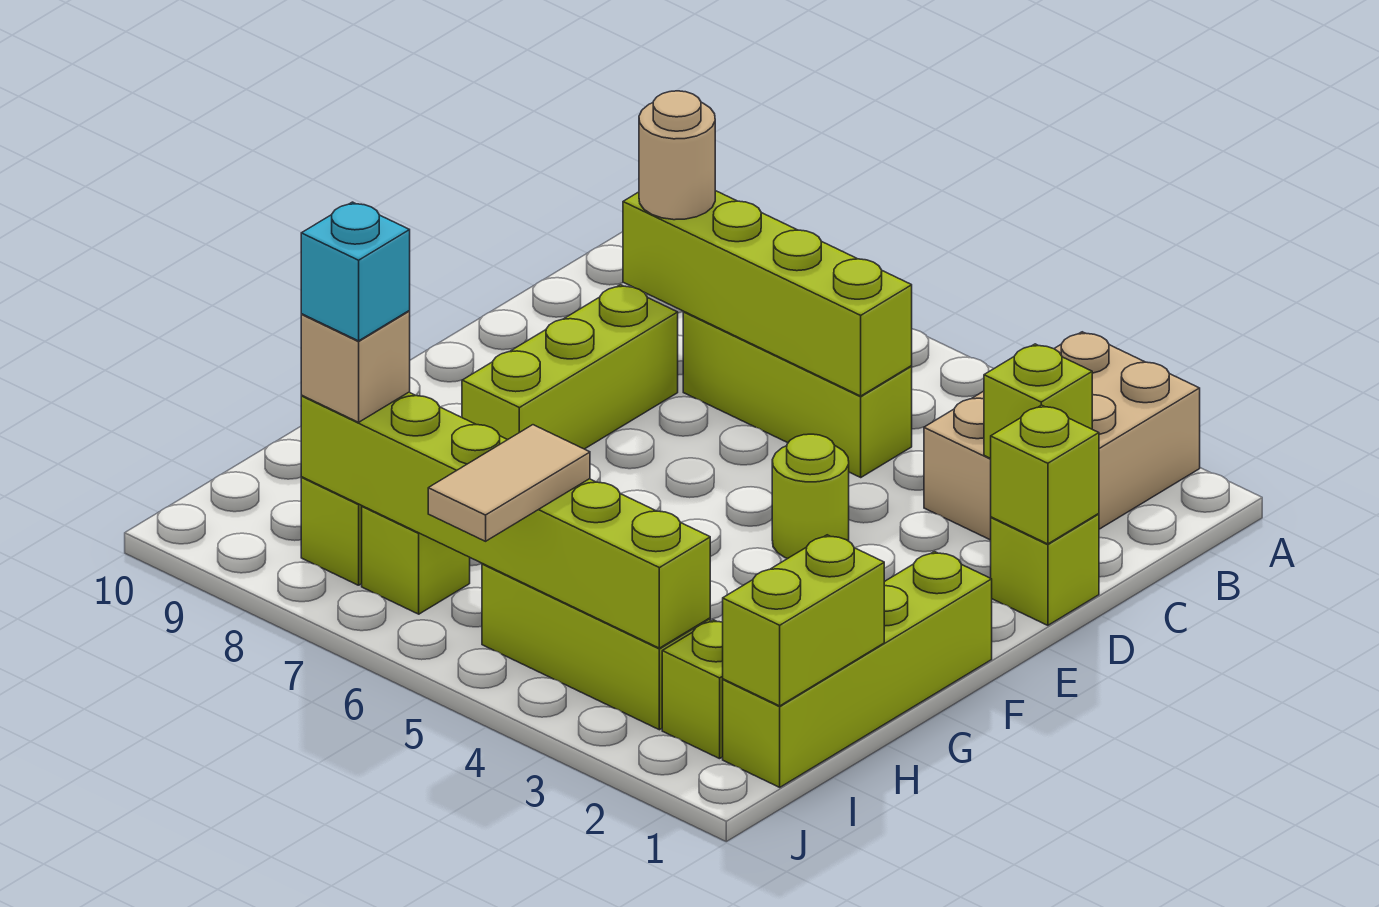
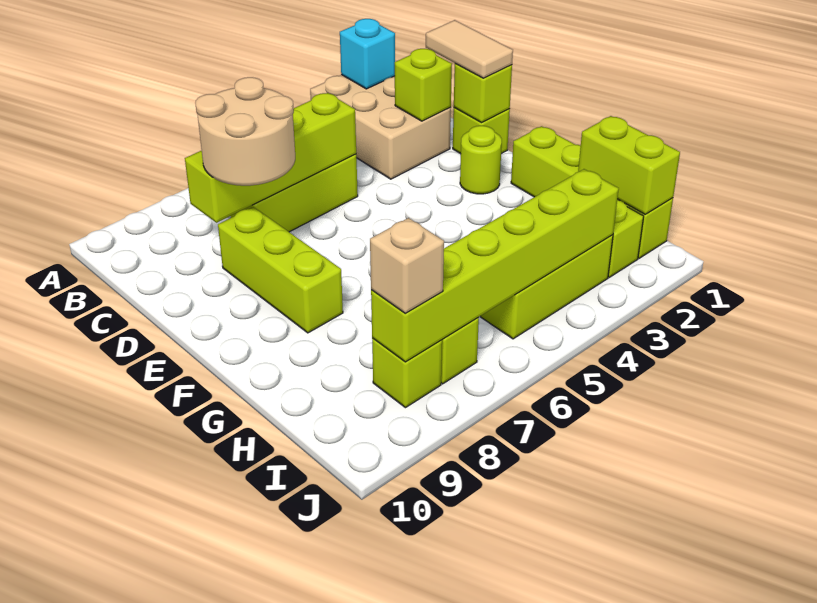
tan round brick C8 level 3 -> tan round brick C7:D8 level 3
lime round brick E4 level 1 -> lime round brick E2 level 1
tan tile I5:J5 level 3 -> tan tile C1:D1 level 3
cyan brick I8 level 4 -> cyan brick A2 level 2

